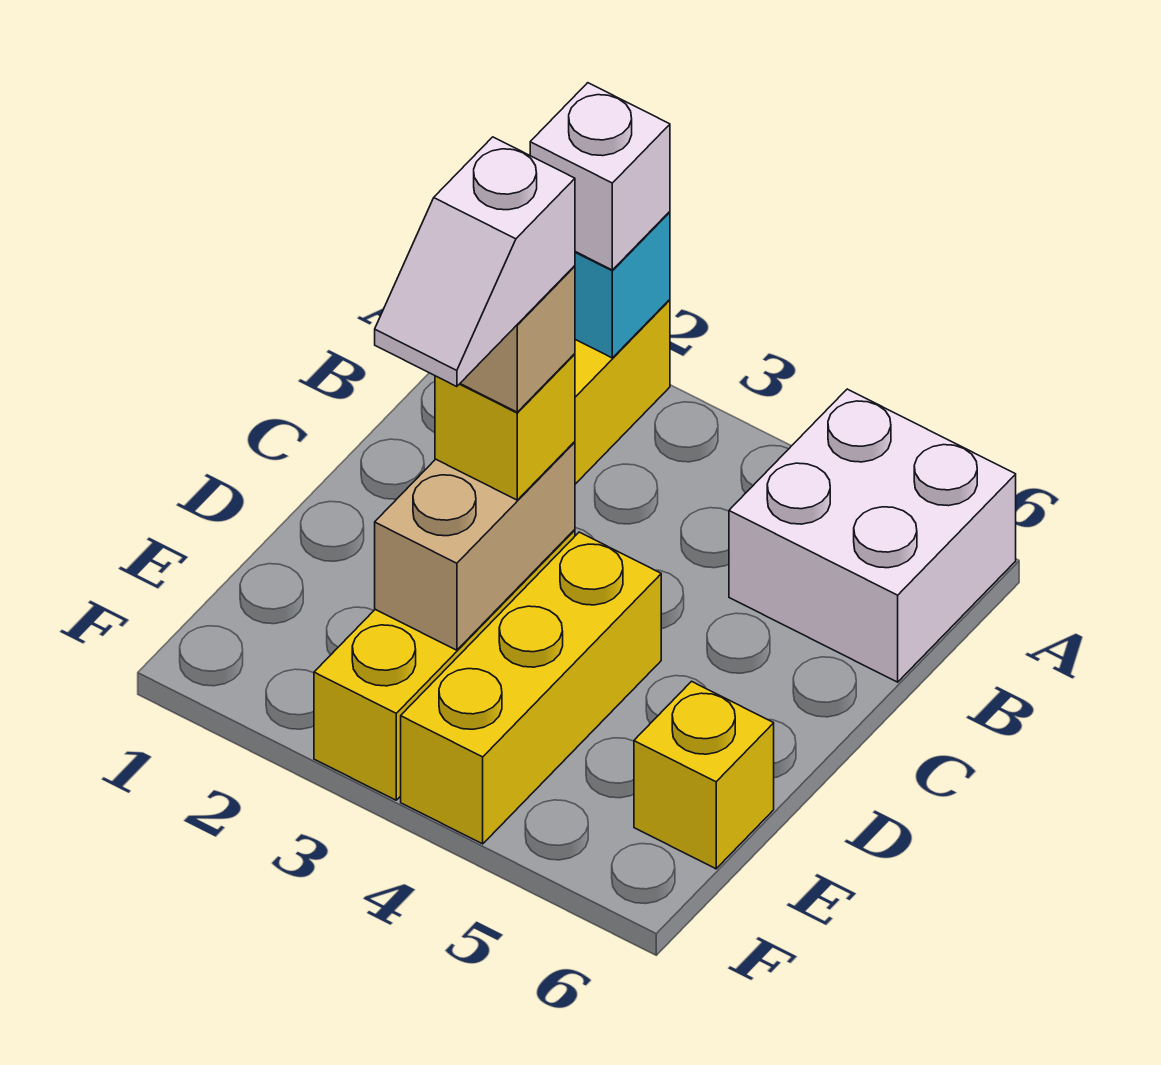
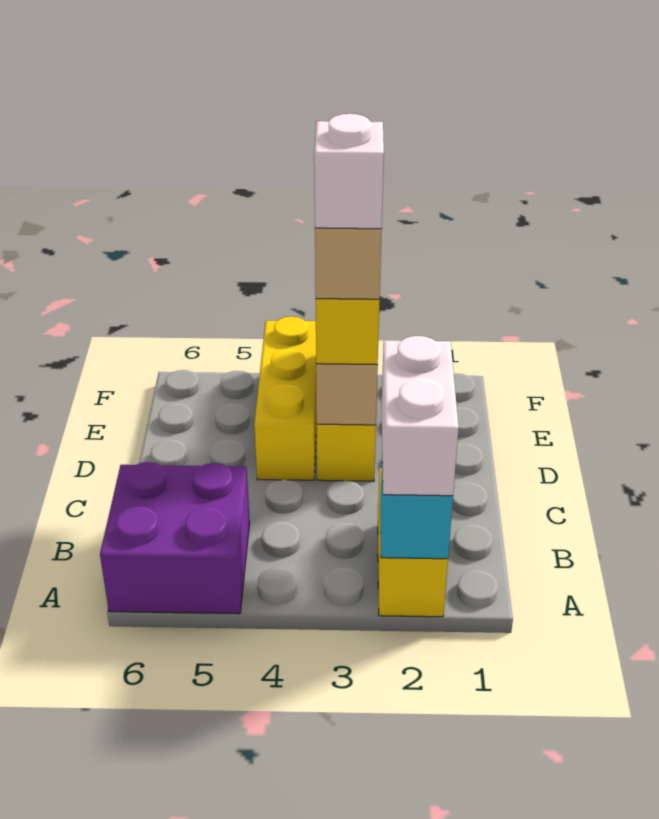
white brick A2 level 3 -> white brick A2:B2 level 3
white brick A5:B6 level 1 -> purple brick A5:B6 level 1
yellow brick E6 level 1 -> none

